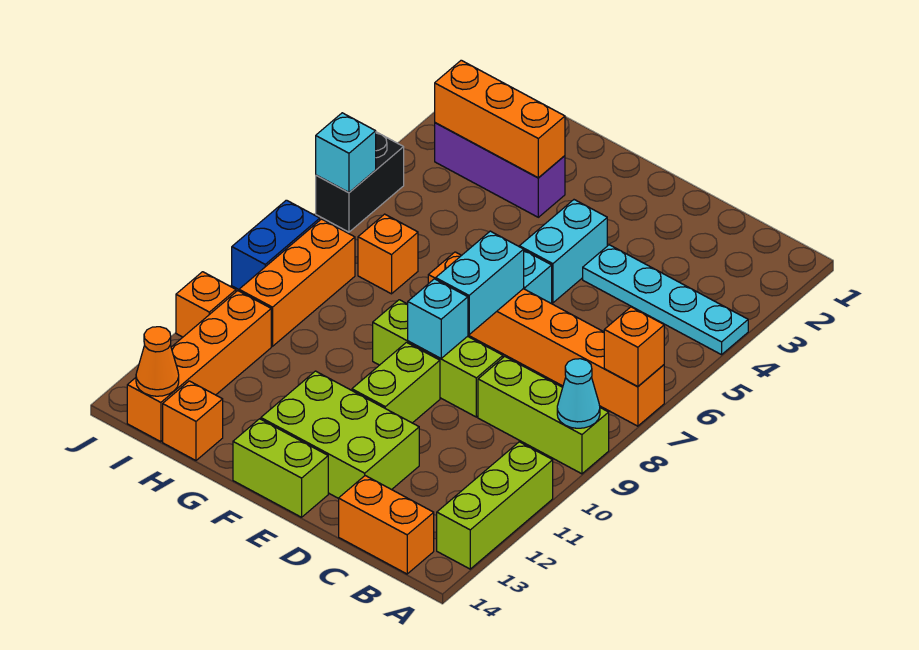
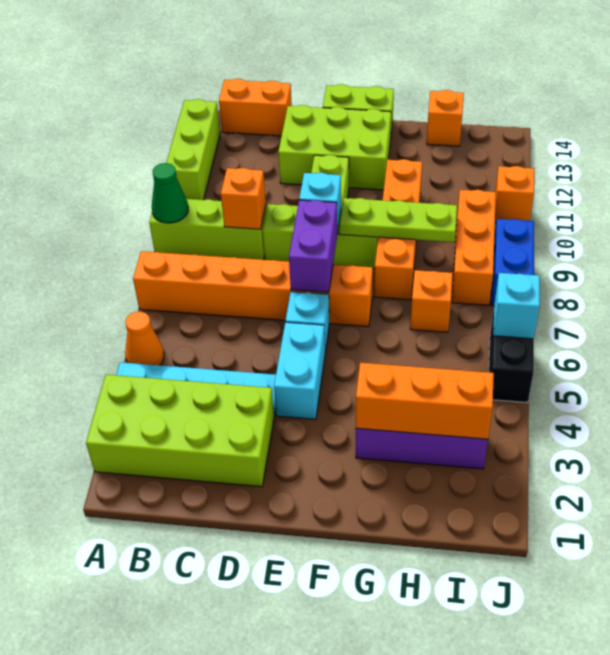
none -> lime brick A2:D3 level 1
orange brick A7 level 2 -> orange brick C9 level 2
cyan cone A9 level 2 -> green cone A9 level 2
cyan brick E7:E8 level 2 -> purple brick E7:E8 level 2
none -> lime plate F9:H9 level 2
orange brick I11:I14 level 1 -> orange brick G8:G11 level 1
orange cone I14 level 2 -> orange cone A5 level 1

